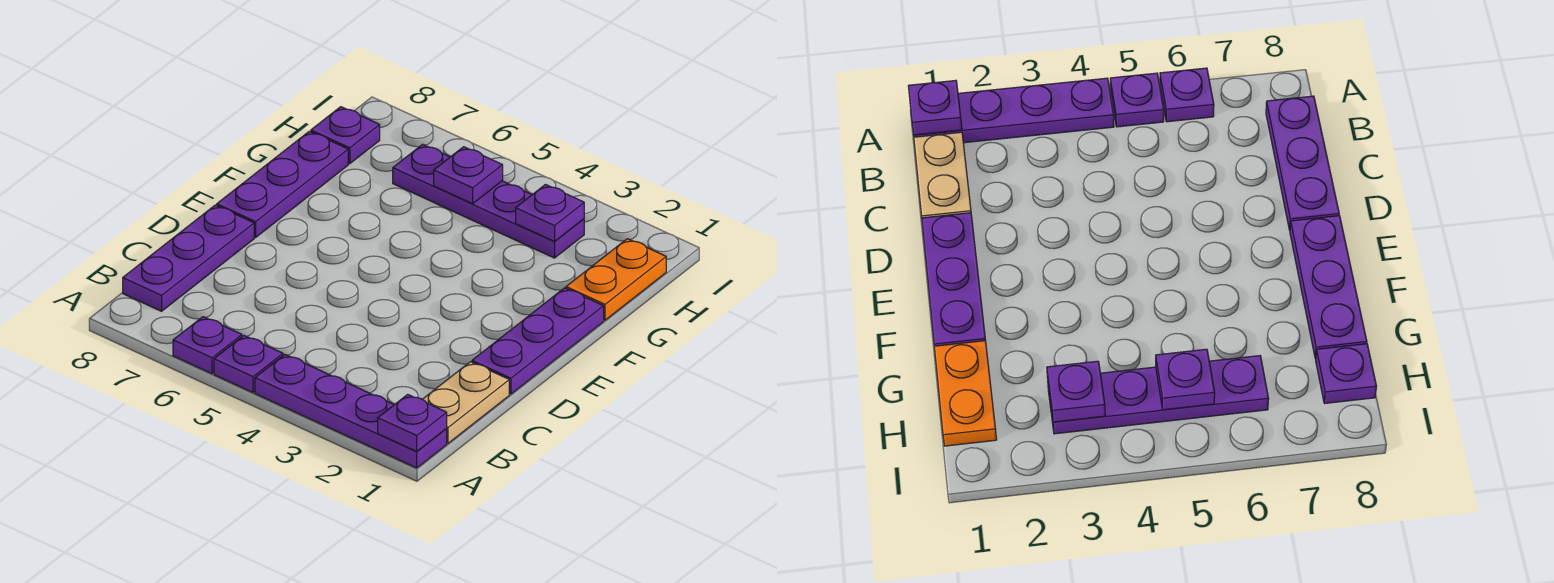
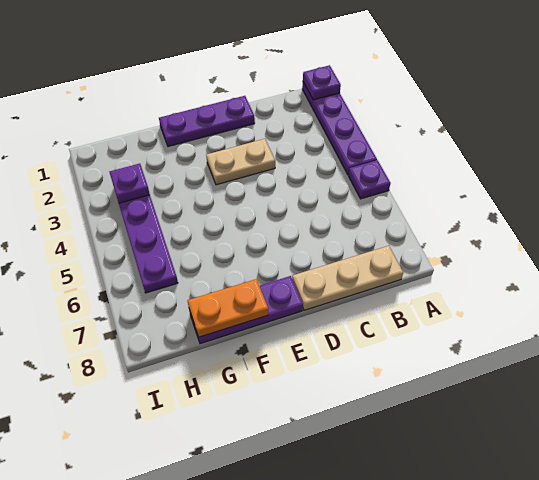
purple plate A6 level 1 -> none
tan plate B1:C1 level 1 -> tan plate D3:E3 level 1
purple plate B8:D8 level 1 -> tan plate B8:D8 level 1
orange plate G1:H1 level 1 -> orange plate F8:G8 level 2
purple plate H5 level 2 -> none
purple plate H8 level 1 -> none

